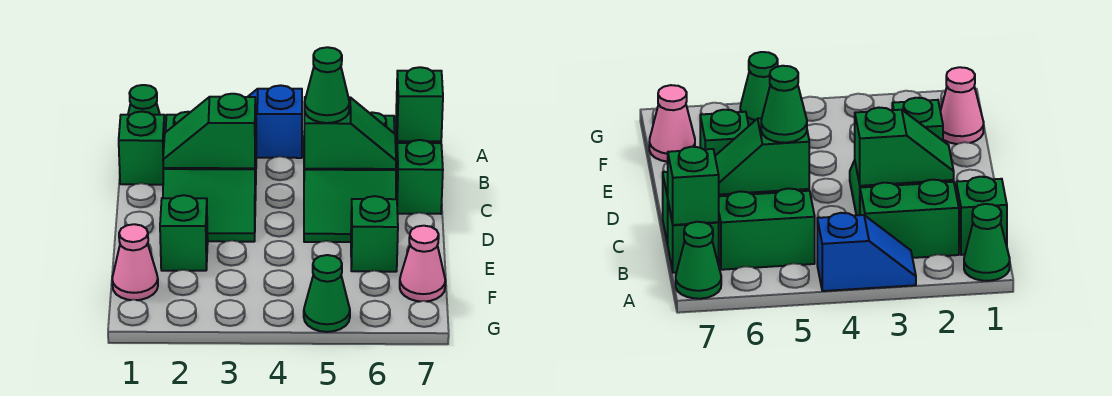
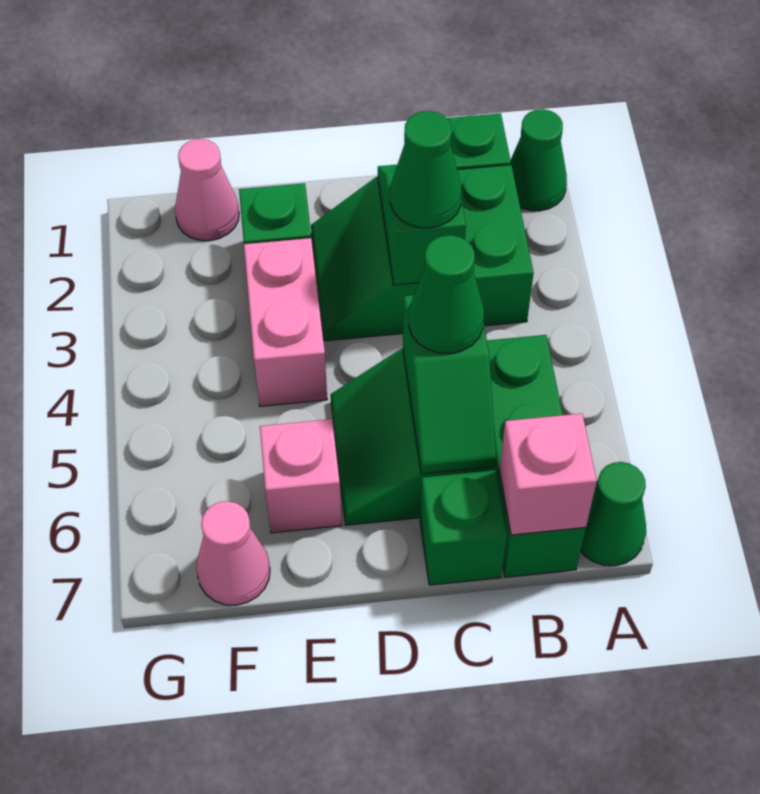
blue slope A3:A4 level 1 top 4 -> none
green brick B7 level 2 -> pink brick B7 level 2
none -> pink brick E3:E4 level 1
green brick E6 level 1 -> pink brick E6 level 1
green cone G5 level 1 -> green cone C3 level 3

